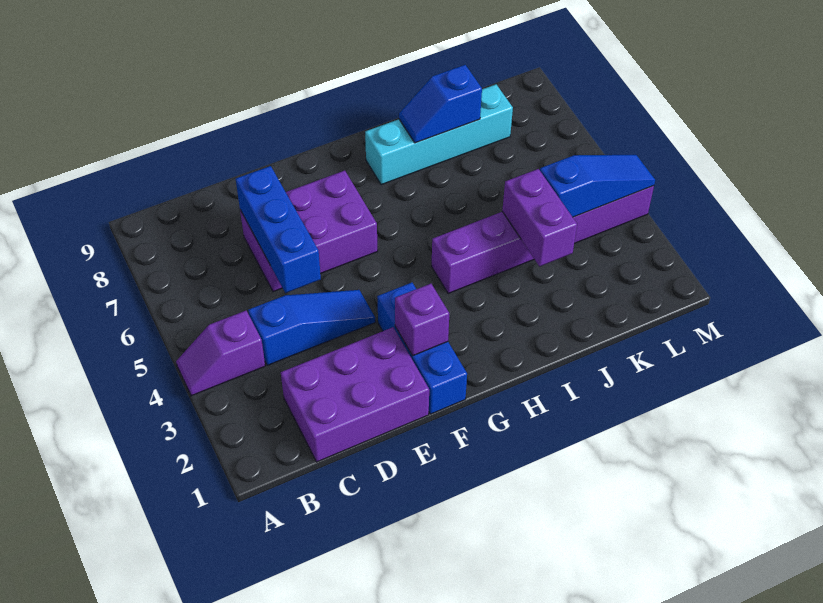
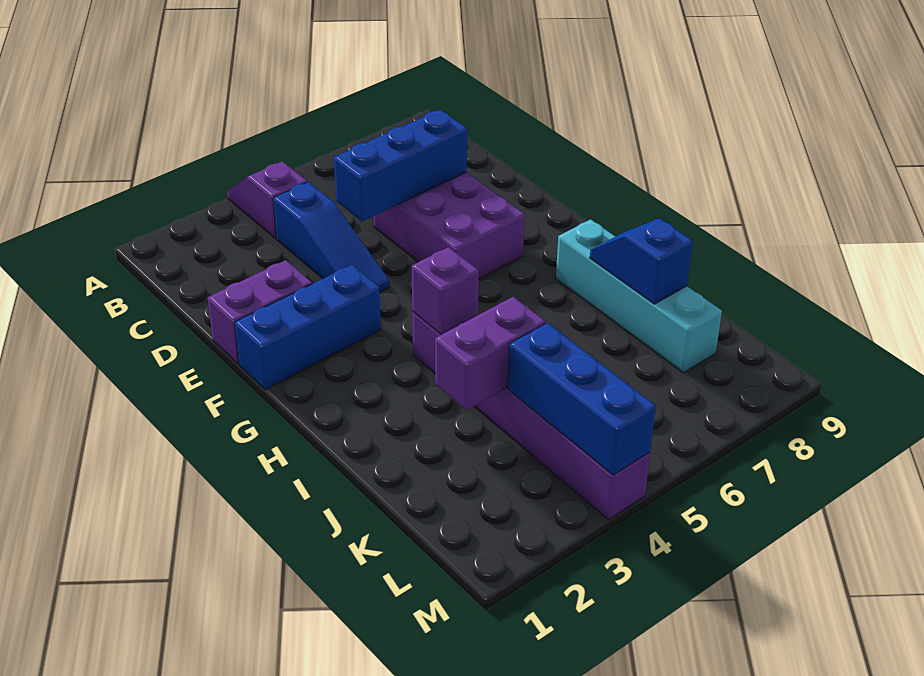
purple brick C1:E2 level 1 -> purple brick E1:E2 level 1
purple brick F2 level 2 -> purple brick H4 level 2
blue slope K4:M4 level 2 top K -> blue brick K4:M4 level 2

